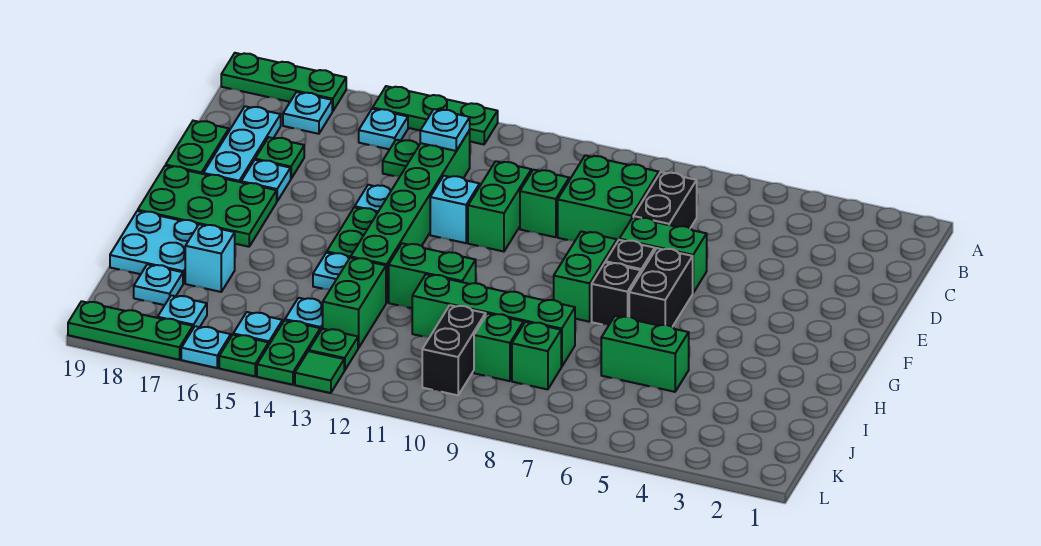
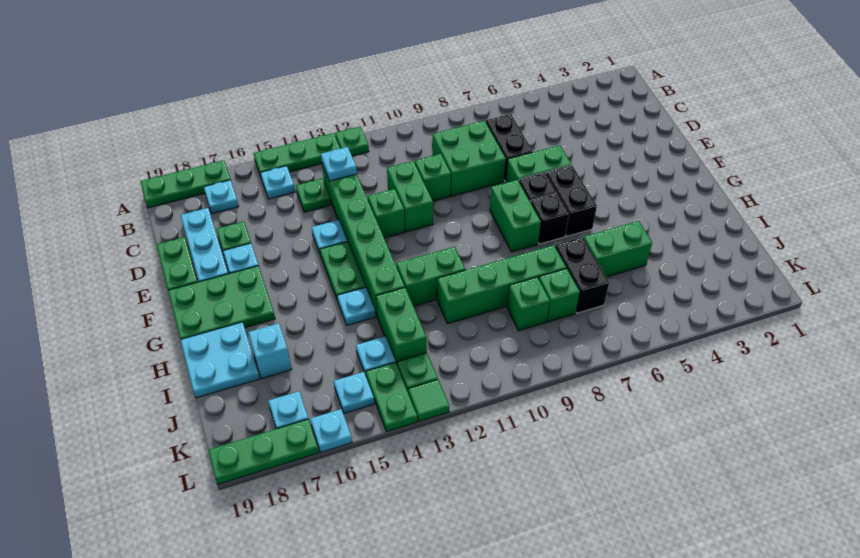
cyan brick E12 level 1 -> green brick E12 level 1
black brick J10:K10 level 1 -> black brick I7:J7 level 1
cyan plate J18 level 1 -> none
green plate L15 level 1 -> green plate A12 level 1

